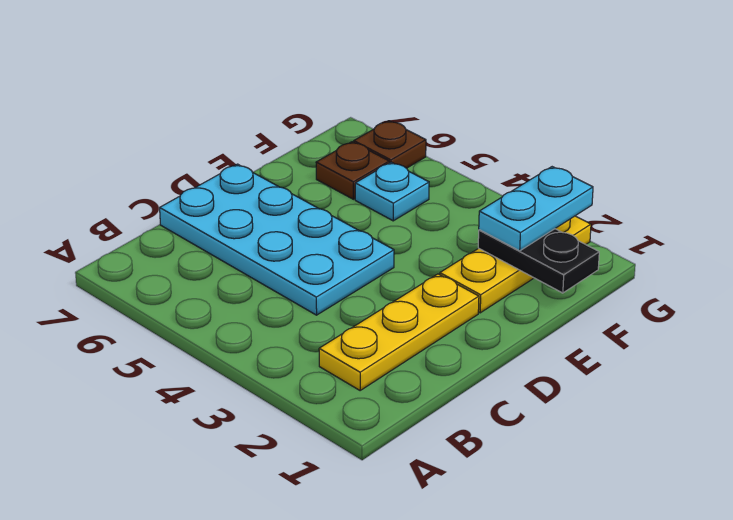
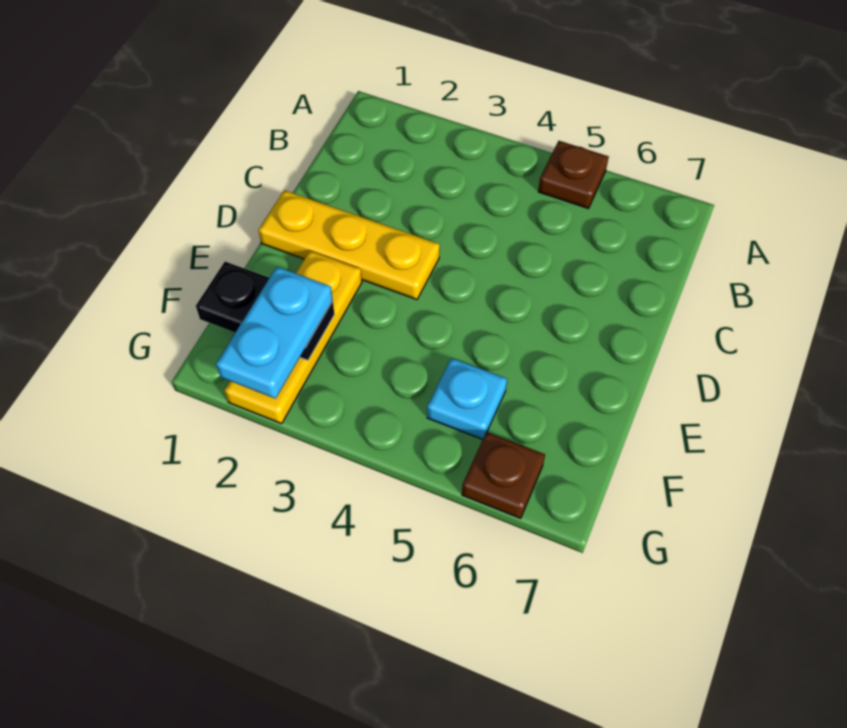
yellow plate B2:D2 level 1 -> yellow plate D1:D3 level 1
cyan plate C4:D7 level 1 -> none
brown plate F6 level 1 -> brown plate A5 level 1

